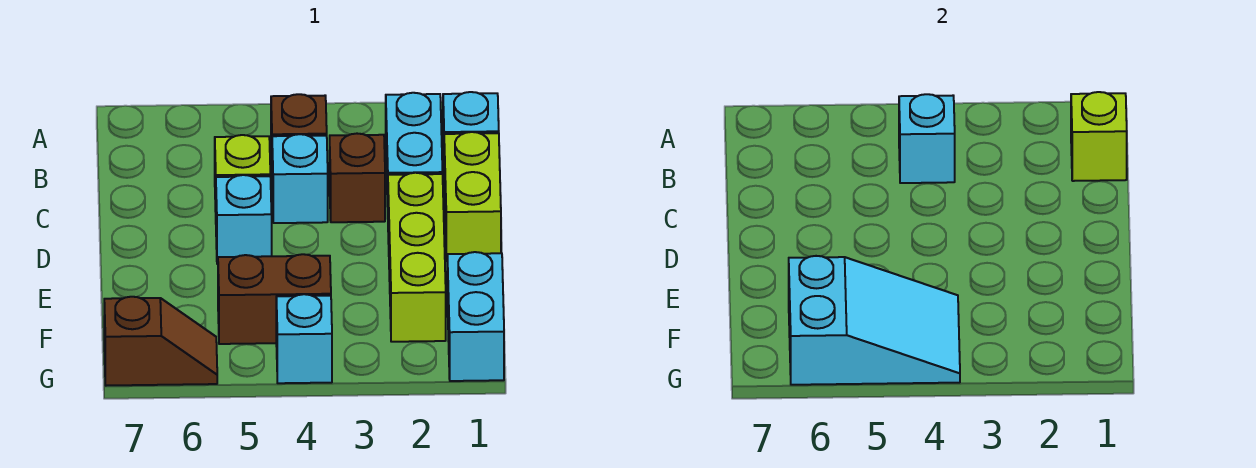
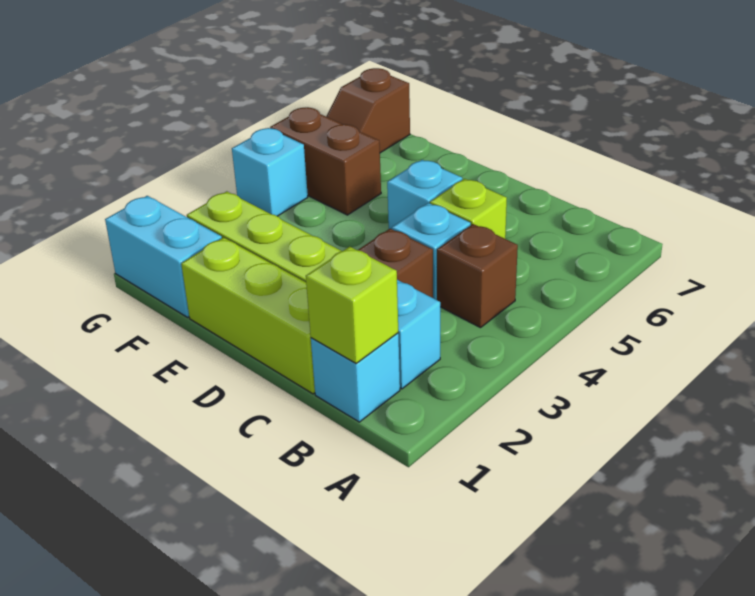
cyan brick B4 level 2 -> none
lime brick C1:D1 level 1 -> lime brick C1:E1 level 1
brown brick F4:F5 level 1 -> brown brick F5:G5 level 1
cyan slope F4:G6 level 2 top 6 -> none

